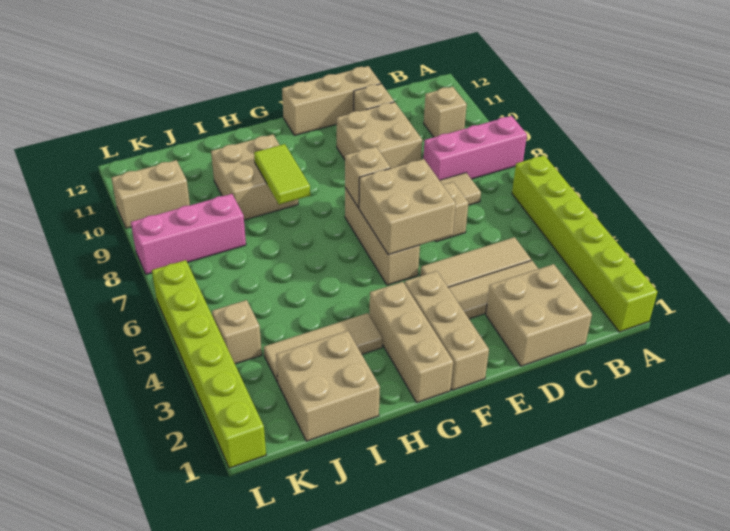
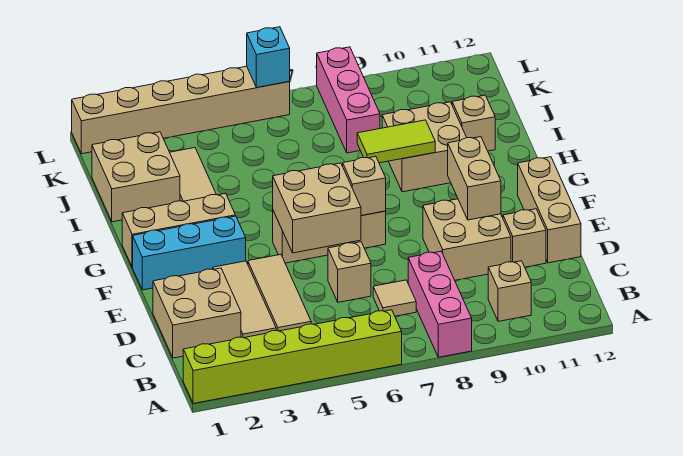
tan brick F1:F3 level 1 -> cyan brick F1:F3 level 1
tan brick K4 level 1 -> tan brick I11 level 1
tan brick K10:L10 level 1 -> tan brick E10:F10 level 2
lime brick L1:L6 level 1 -> tan brick L1:L6 level 1
none -> cyan brick L6 level 2

